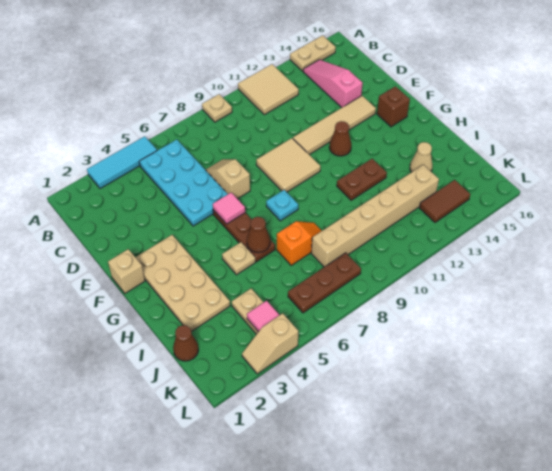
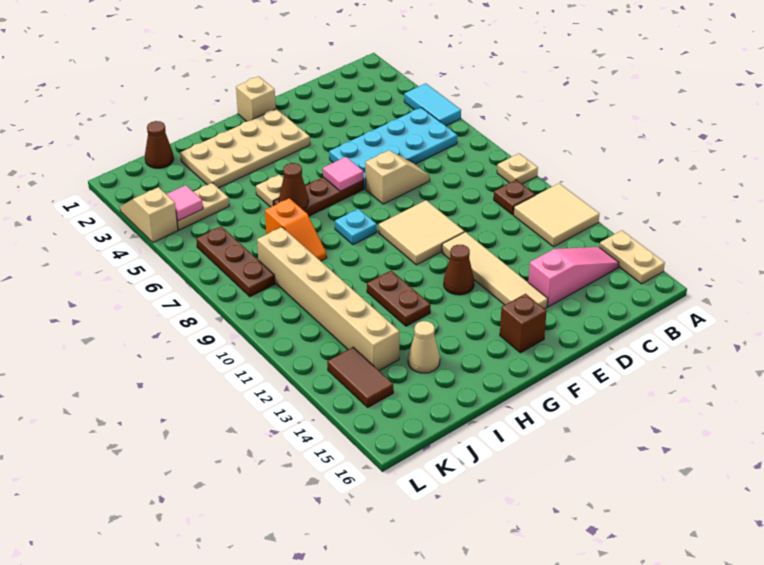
cyan tile A3:A5 level 1 -> cyan tile A4:A5 level 1
none -> brown plate B10 level 1

